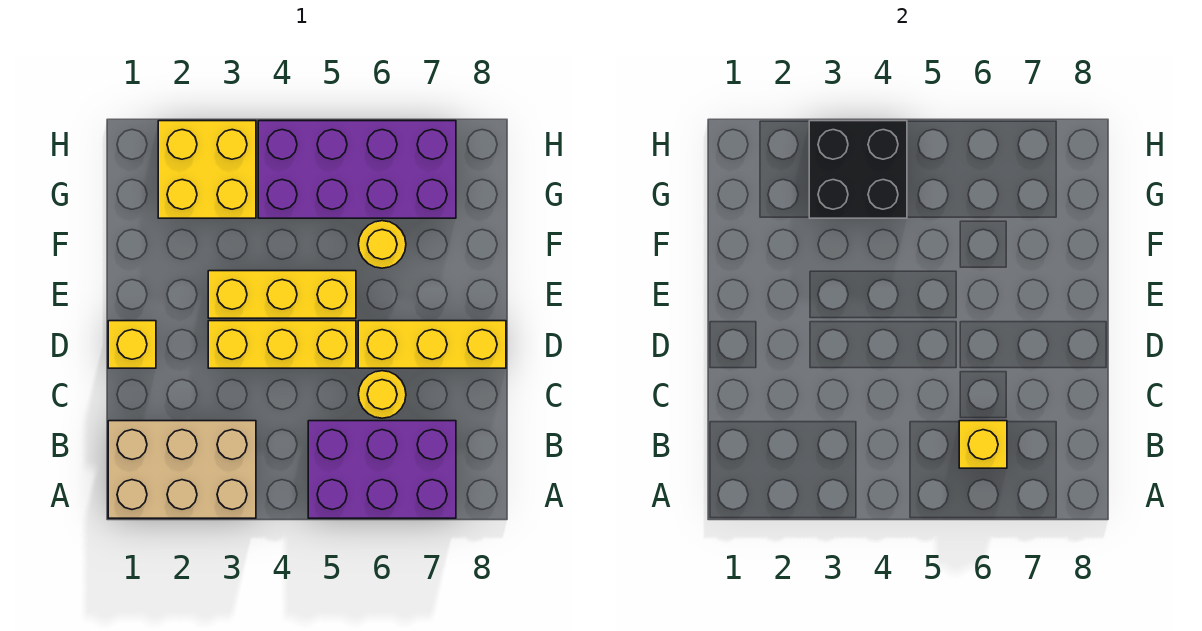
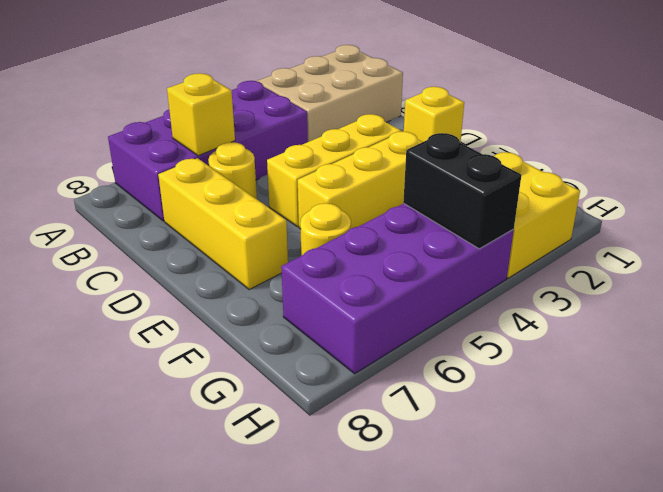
purple brick A5:B7 level 1 -> purple brick A4:B7 level 1
yellow brick D6:D8 level 1 -> yellow brick C7:E7 level 1
black brick G3:H4 level 2 -> black brick G4:H4 level 2

